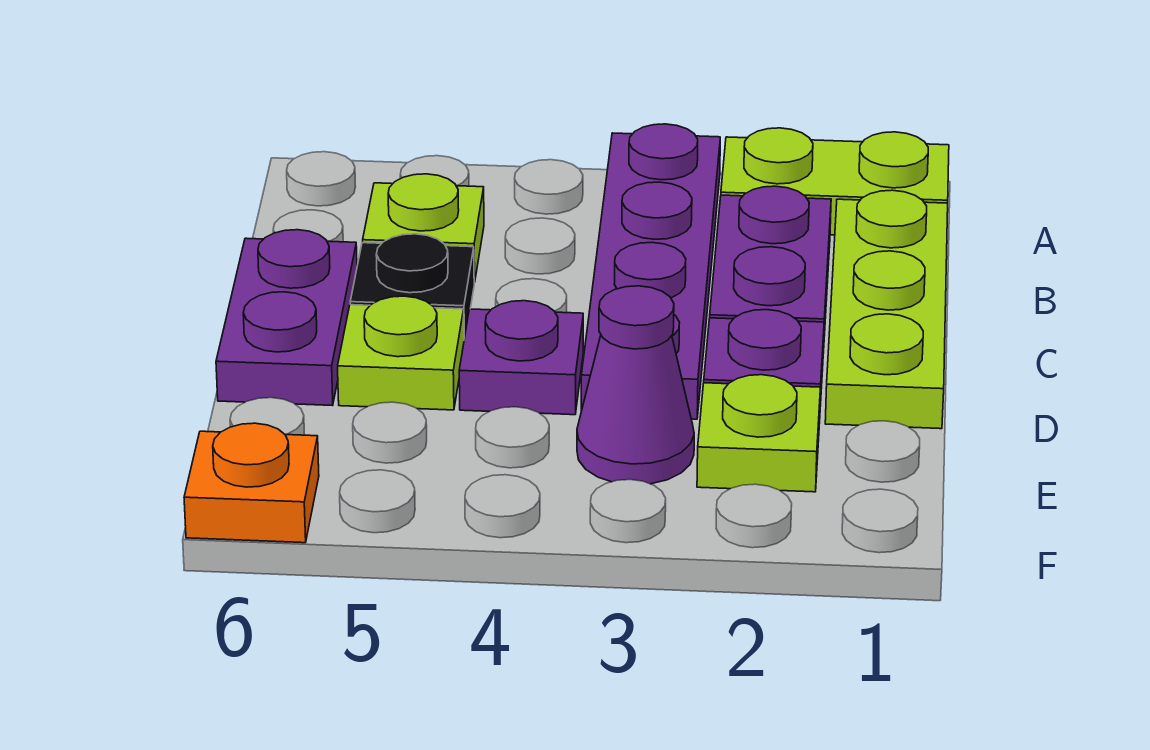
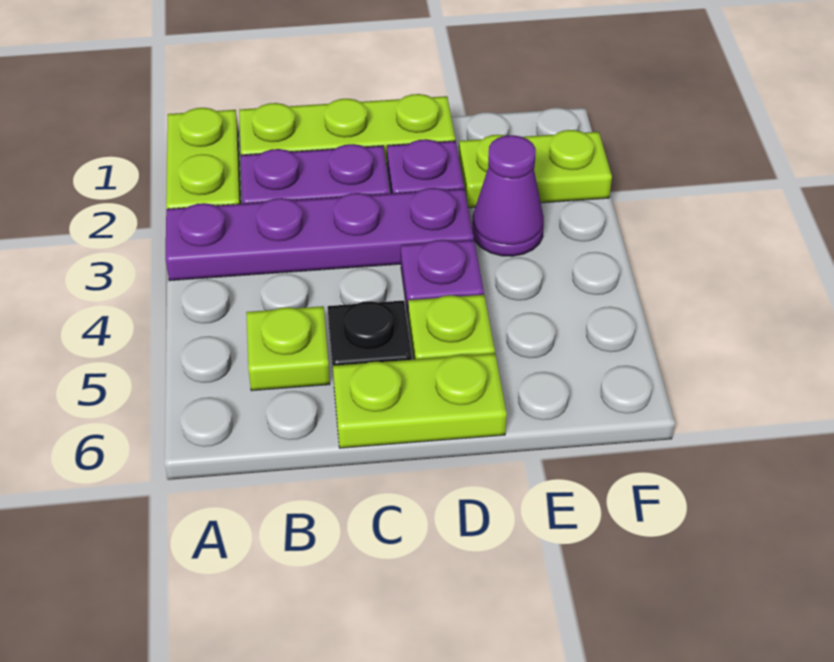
purple plate C6:D6 level 1 -> lime plate C6:D6 level 1
lime plate E2 level 1 -> lime plate E2:F2 level 1
orange plate F6 level 1 -> none

